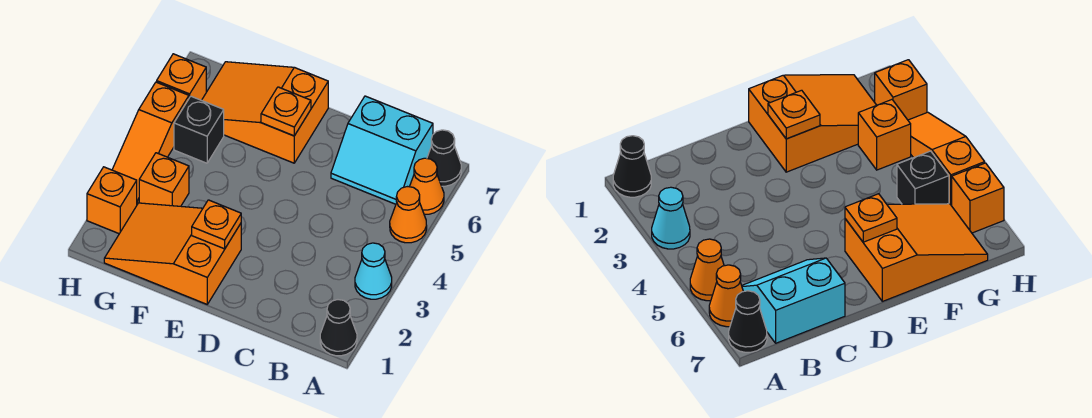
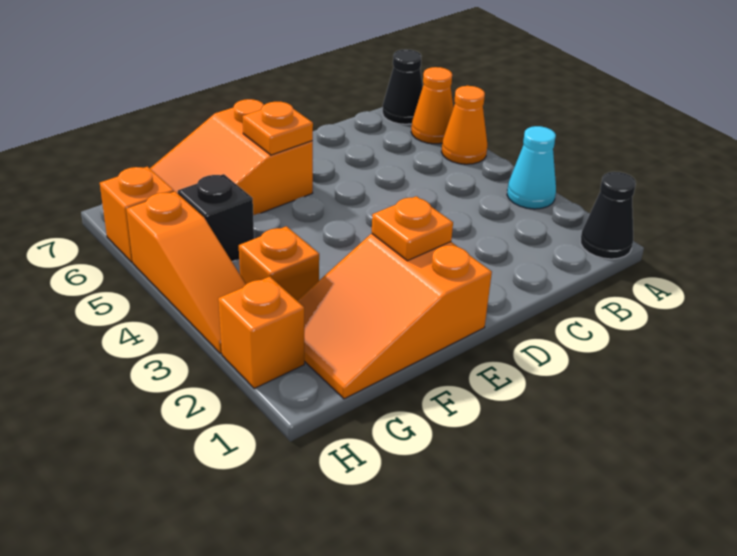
cyan slope B6:C7 level 1 top 7 -> none

